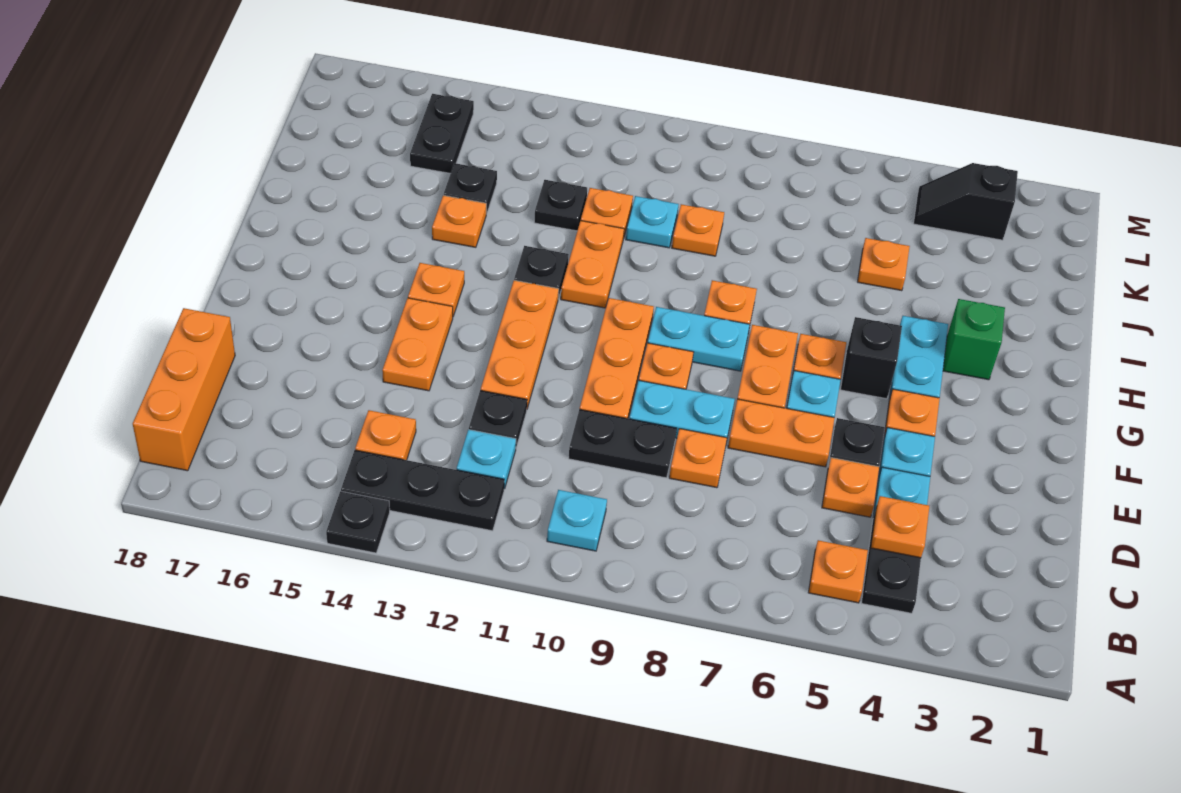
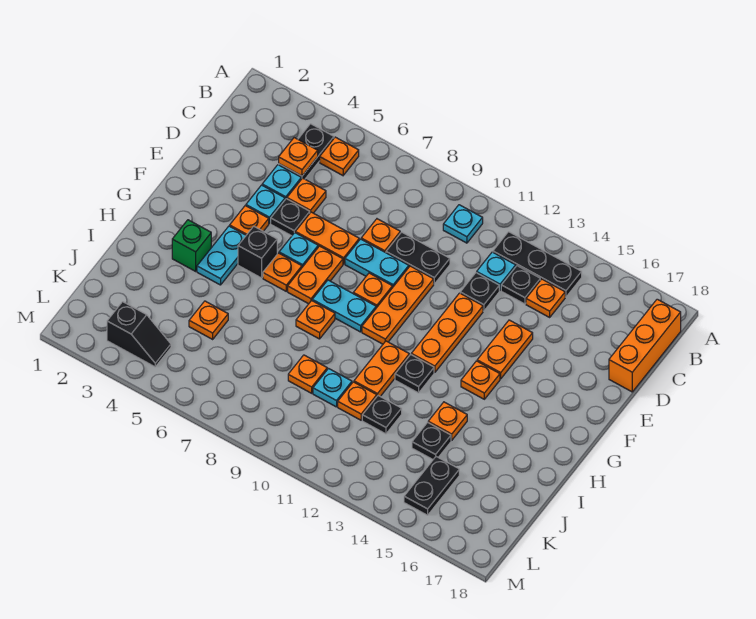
black plate A14 level 1 -> black plate C13 level 1

